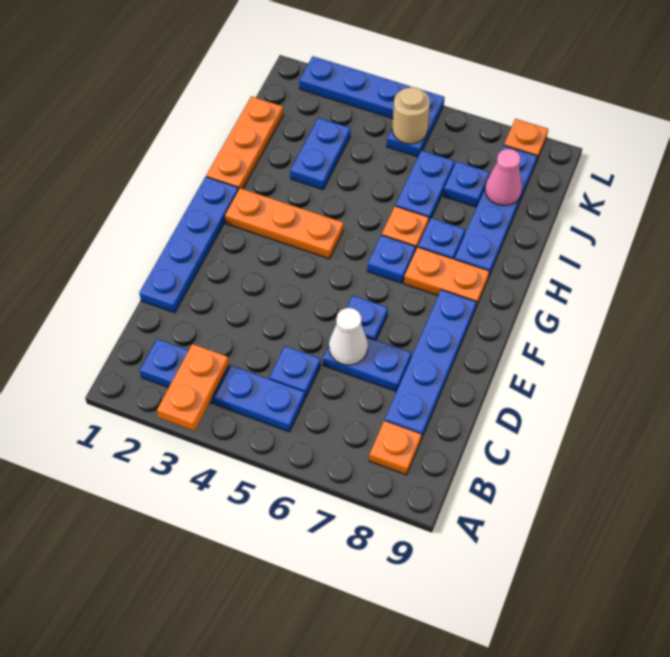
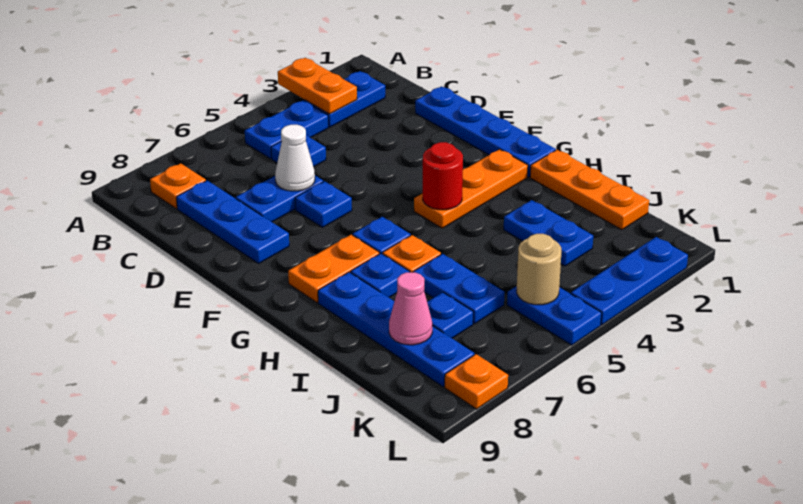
blue plate C8:F8 level 1 -> blue plate C8:E8 level 1
none -> red round brick G4 level 2

